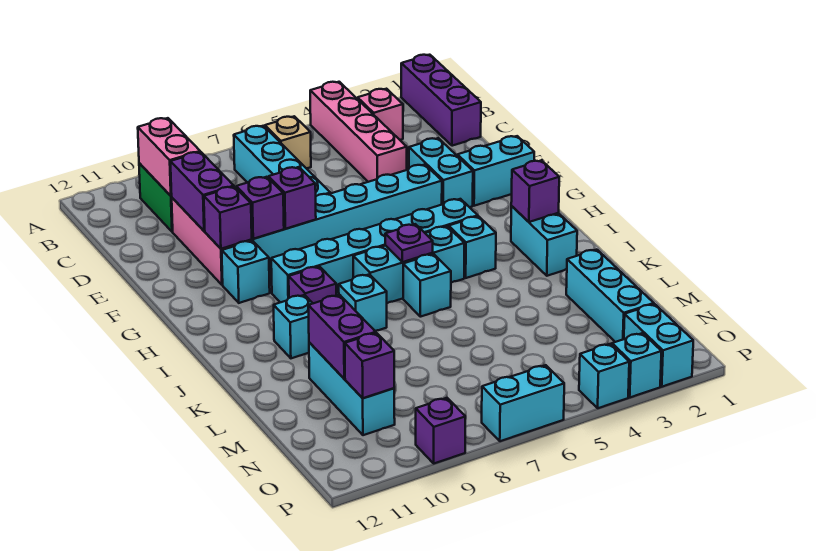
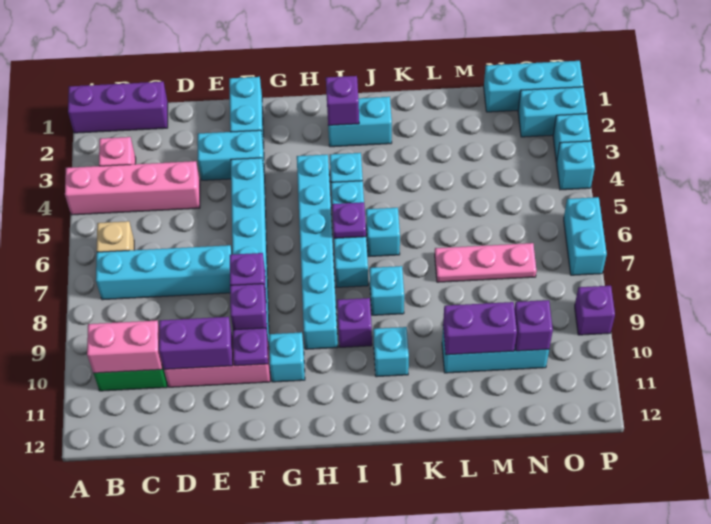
purple brick F10 level 2 -> purple plate F10 level 2
cyan brick L2:N2 level 1 -> cyan brick N1:P1 level 1
none -> pink plate L7:N7 level 1

